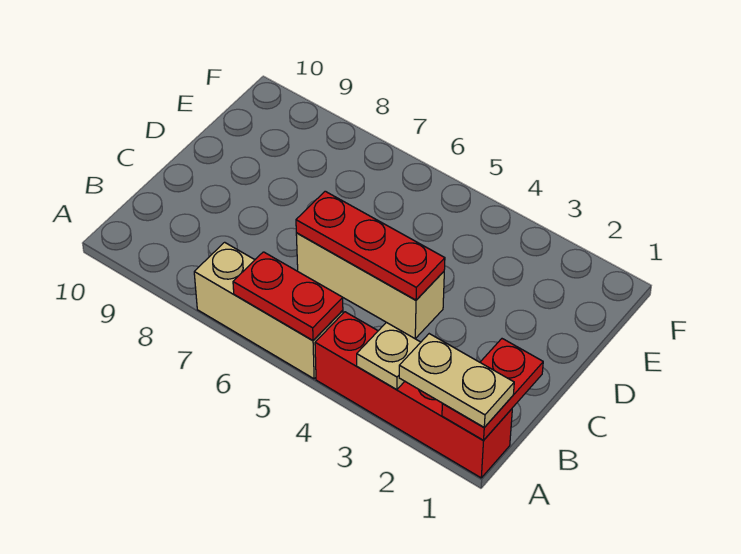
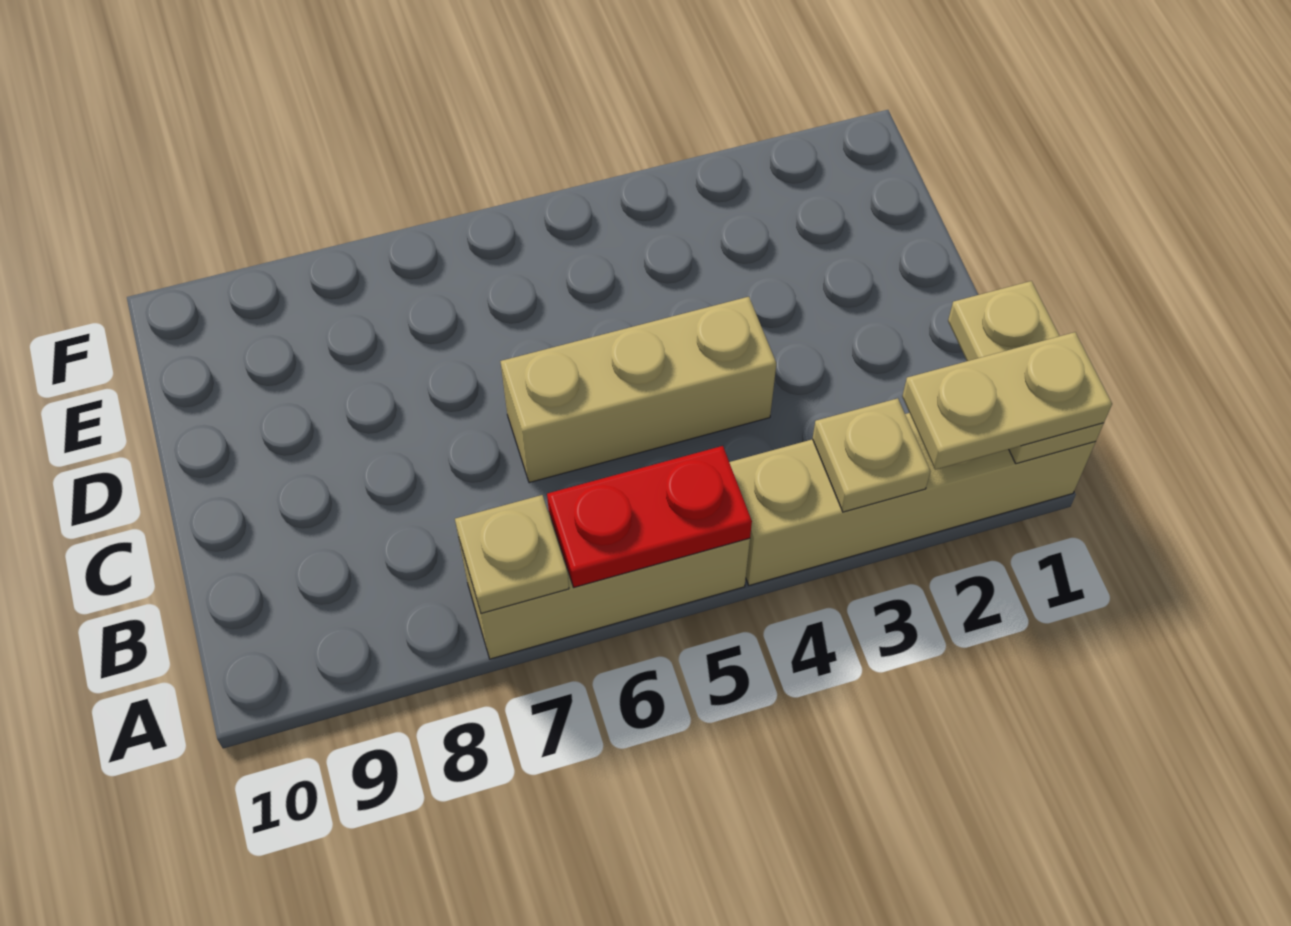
red brick A1:A4 level 1 -> tan brick A1:A4 level 1
red plate A1:B1 level 2 -> tan plate A1:B1 level 2
none -> tan plate A7 level 2
red plate C4:C6 level 2 -> none

